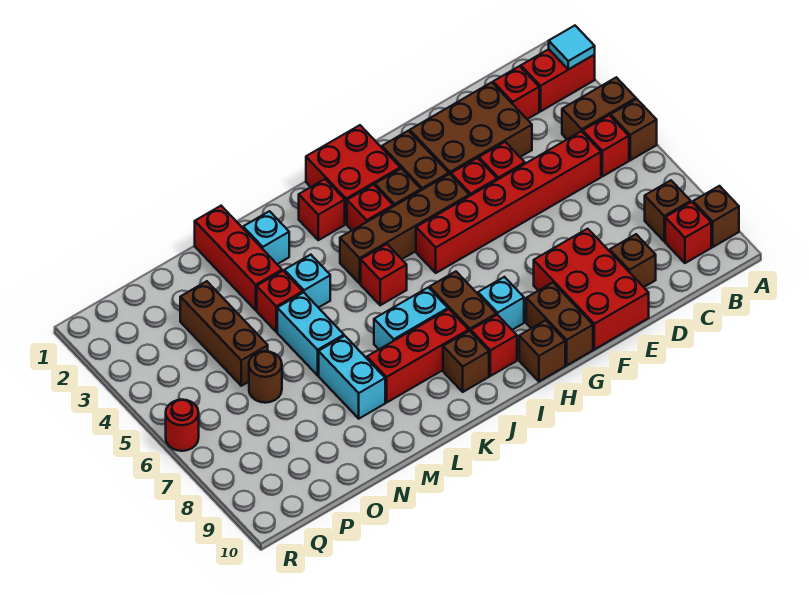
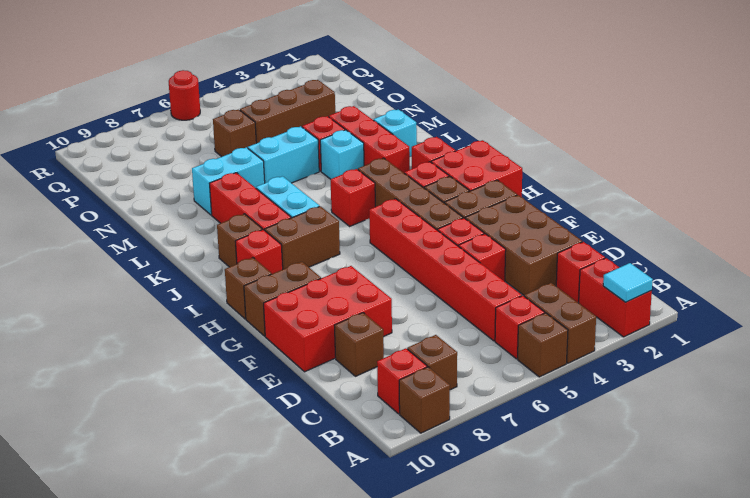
cyan brick H8 level 1 -> none
red brick M1:M3 level 1 -> red brick K3:M3 level 1
brown round brick O6 level 1 -> brown brick O6 level 1

